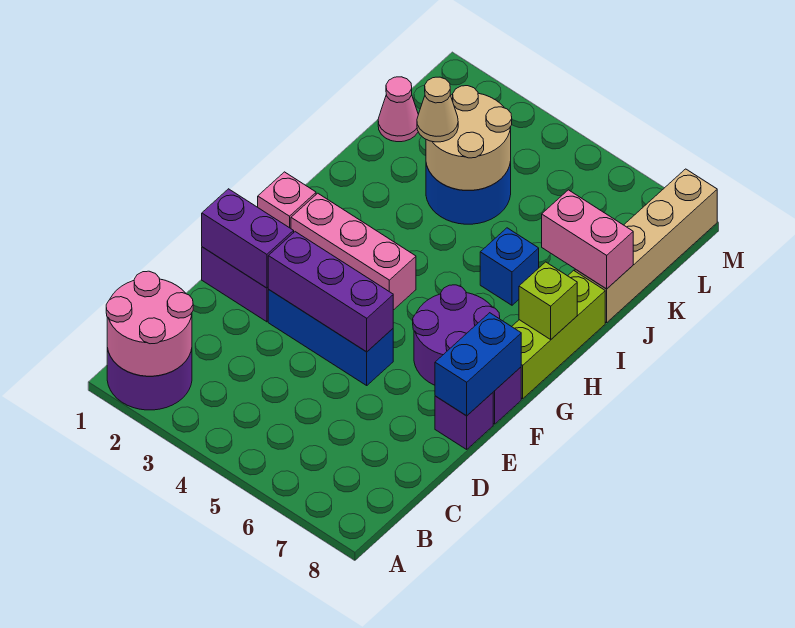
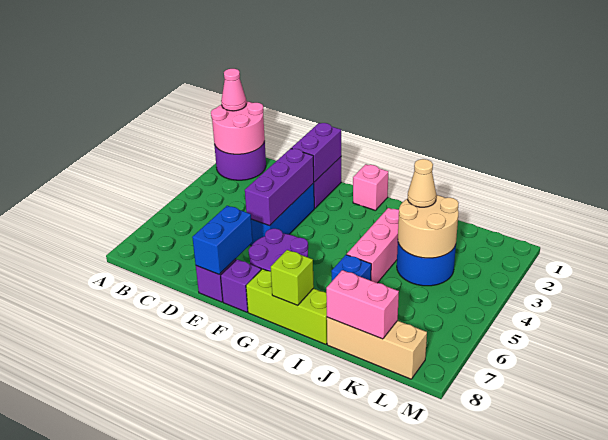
blue brick E8:F8 level 2 -> blue brick E7:E8 level 2
pink brick G2:G4 level 1 -> pink brick I3:I5 level 1
pink brick J7:J8 level 2 -> pink brick J8:K8 level 2
tan brick J8:M8 level 1 -> tan brick J8:L8 level 1
pink cone K1 level 1 -> pink cone A1 level 3

